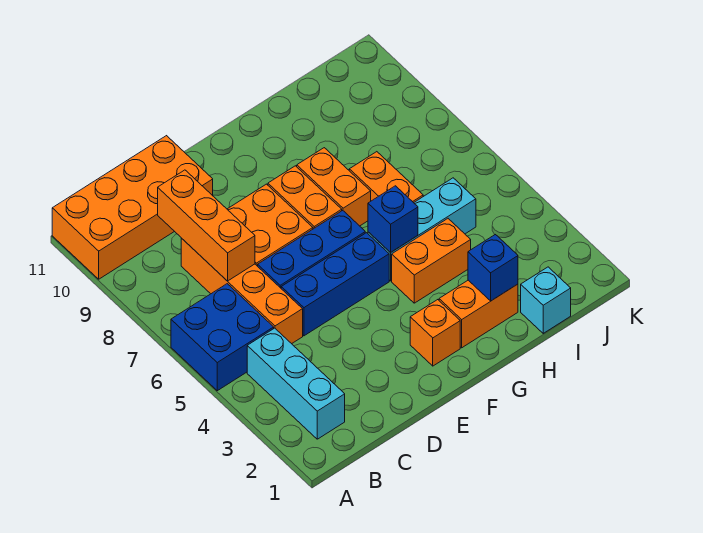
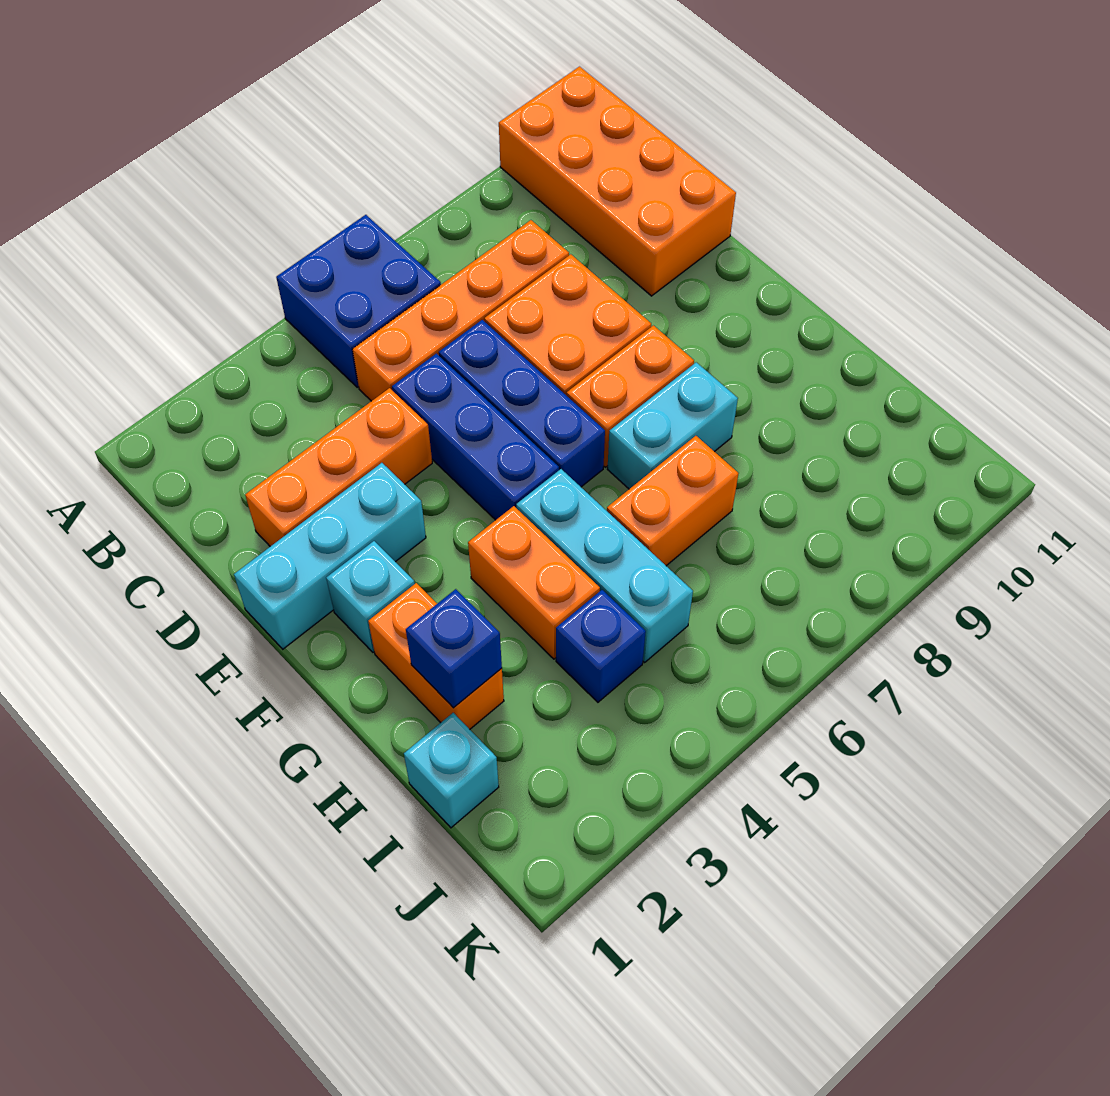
cyan brick B2:B4 level 1 -> cyan brick E1:E3 level 1
orange brick C7:C9 level 2 -> orange brick D2:D4 level 1
orange brick F2 level 1 -> cyan brick F2 level 1
blue brick G5 level 2 -> blue brick I4 level 1
orange brick G7:G8 level 1 -> cyan brick G7:G8 level 1

